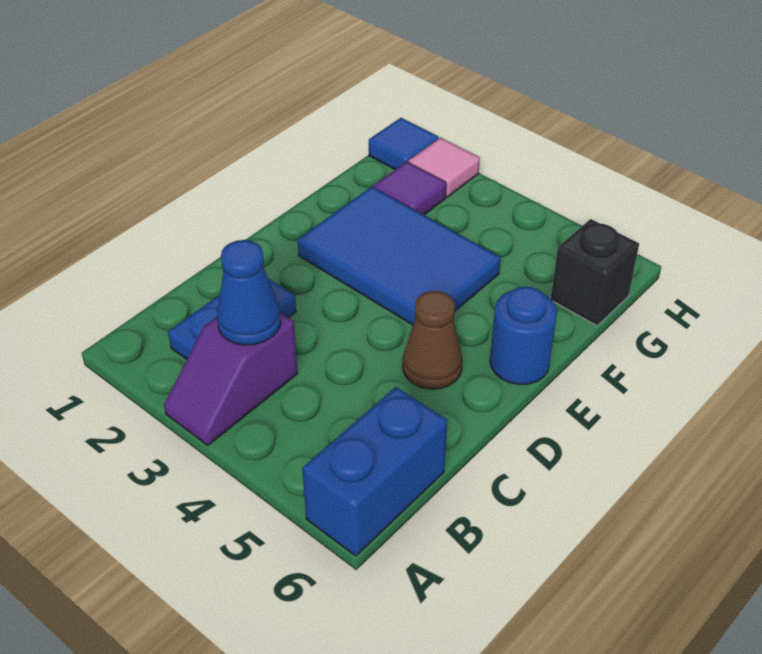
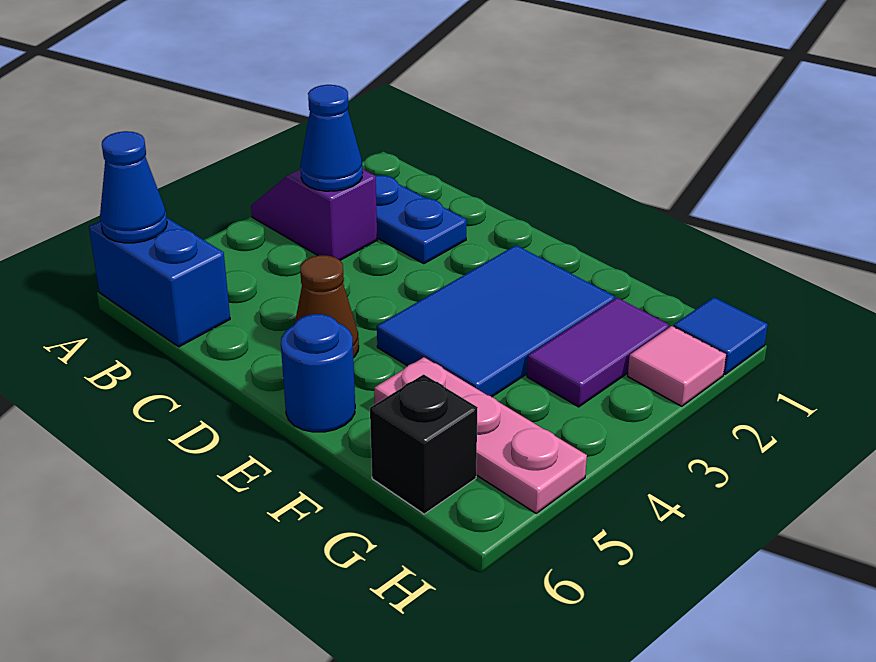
none -> blue cone A6 level 2
none -> pink plate F5:H5 level 1
purple tile G2 level 1 -> purple tile G2:G3 level 1

